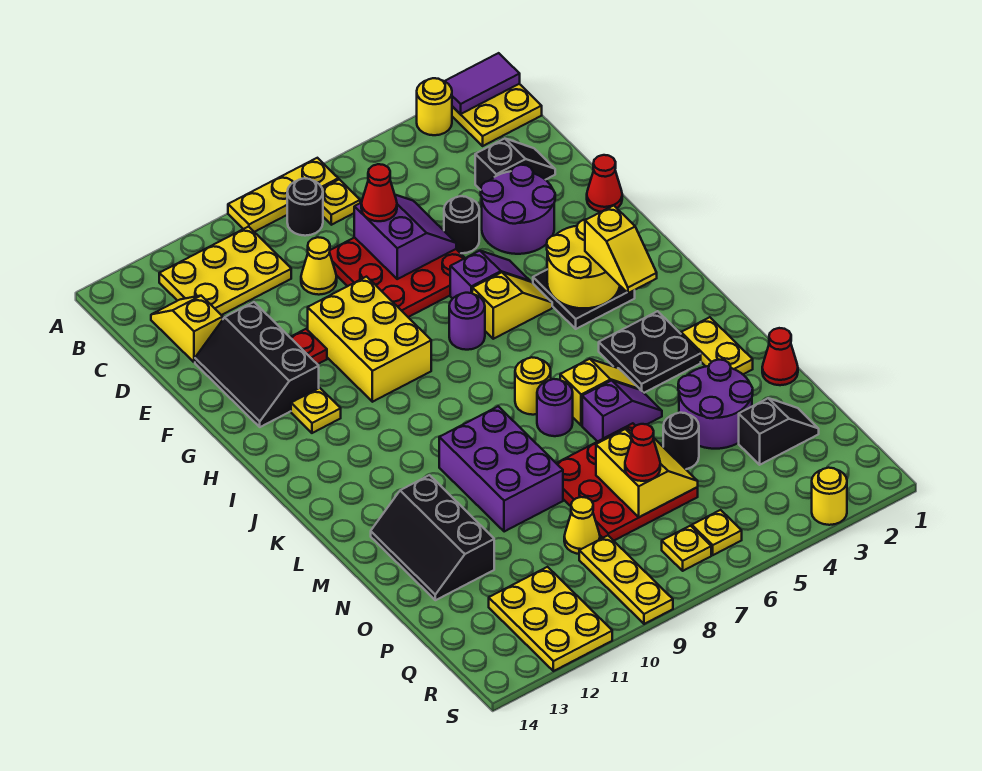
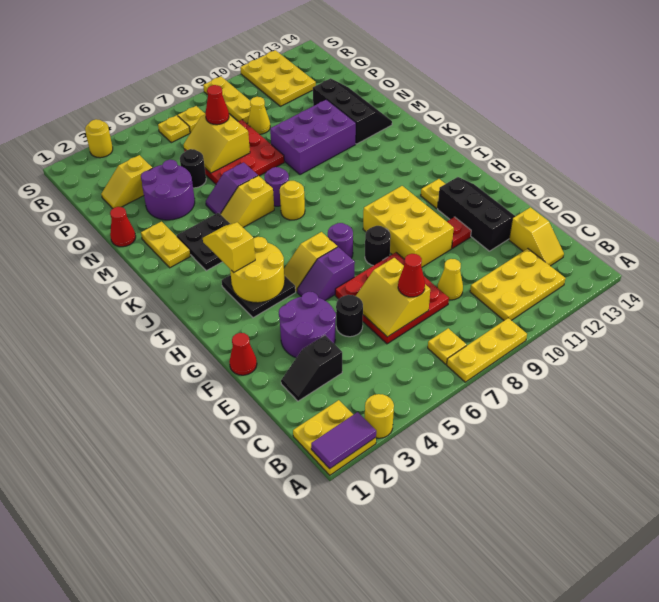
black round brick B8 level 1 -> black round brick G8 level 1
purple slope D6:E7 level 2 top 7 -> yellow slope D6:E7 level 2 top 7
purple brick L9:N10 level 1 -> purple brick M9:N11 level 1
black slope P2:P3 level 1 top 3 -> yellow slope P2:P3 level 1 top 3

